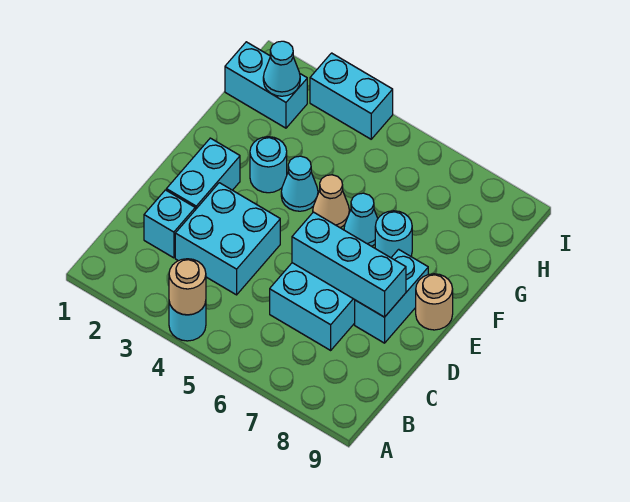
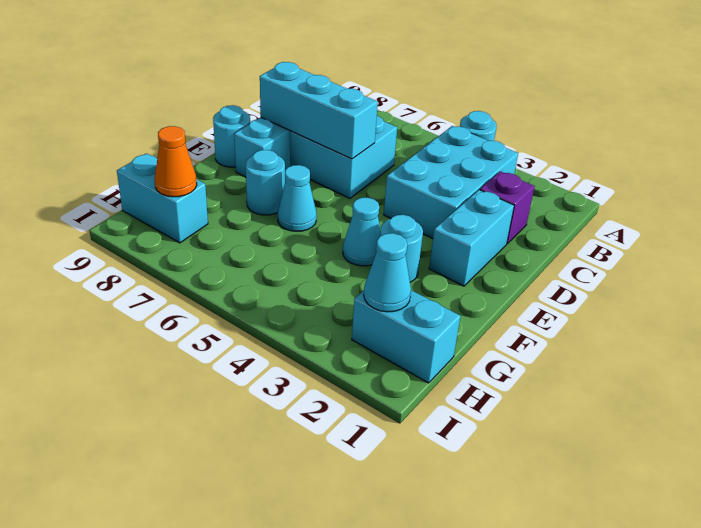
tan round brick A4 level 2 -> none
cyan brick C2 level 1 -> purple brick C2 level 1
cyan brick C3:D4 level 1 -> cyan brick B3:D4 level 1
tan round brick E9 level 1 -> cyan round brick E9 level 1
tan cone F5 level 1 -> none
none -> orange cone H8 level 2
cyan brick I3:I4 level 1 -> cyan brick H8:H9 level 1

